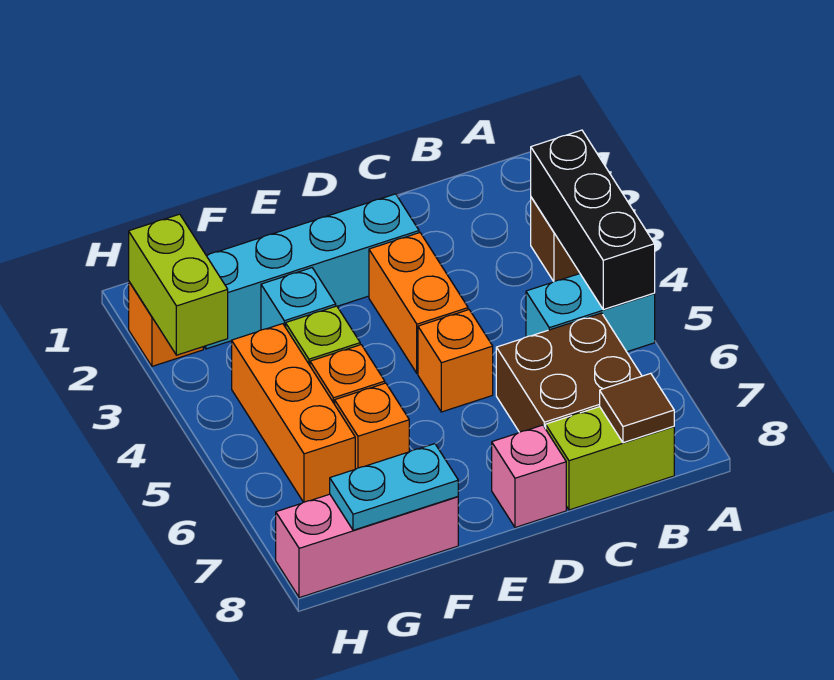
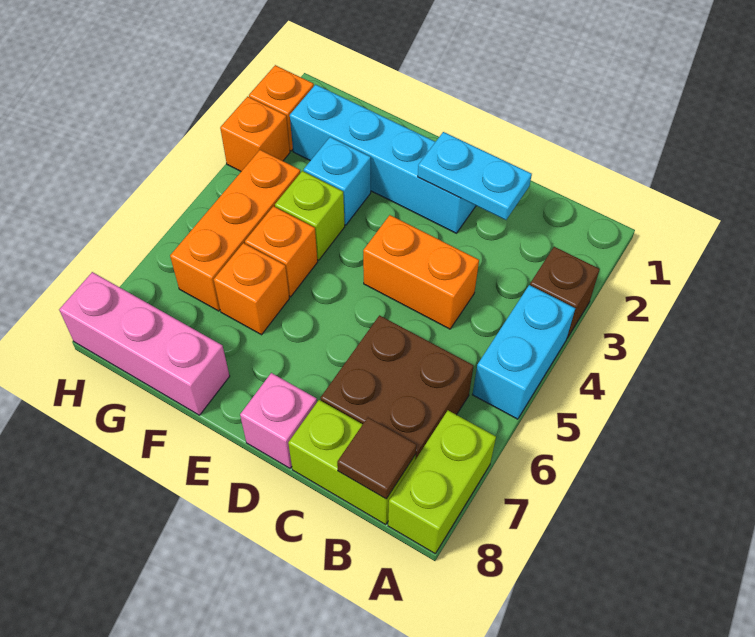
black brick A3:A5 level 2 -> none
cyan brick A5:B5 level 1 -> cyan brick A4:A5 level 1
orange brick D3:D4 level 1 -> orange brick C4:D4 level 1
orange brick D5 level 1 -> orange brick H3 level 1
cyan plate F8:G8 level 2 -> cyan plate C2:D2 level 2
lime brick H2:H3 level 2 -> lime brick A7:A8 level 1

